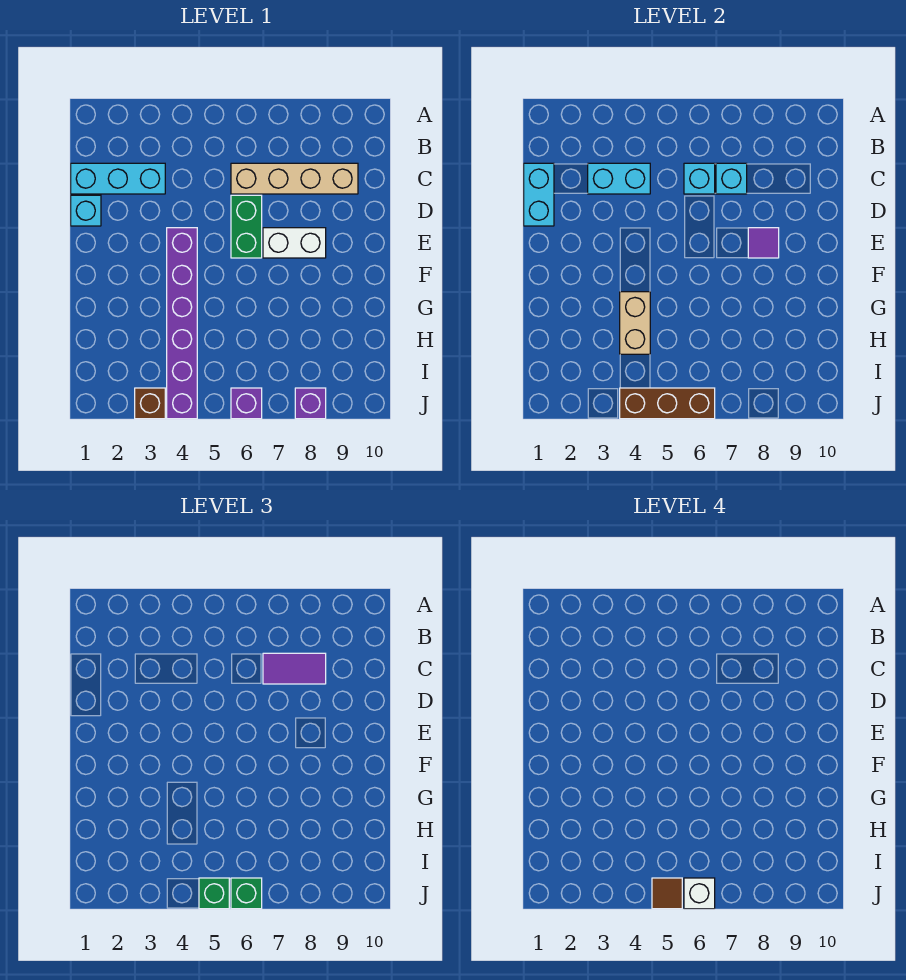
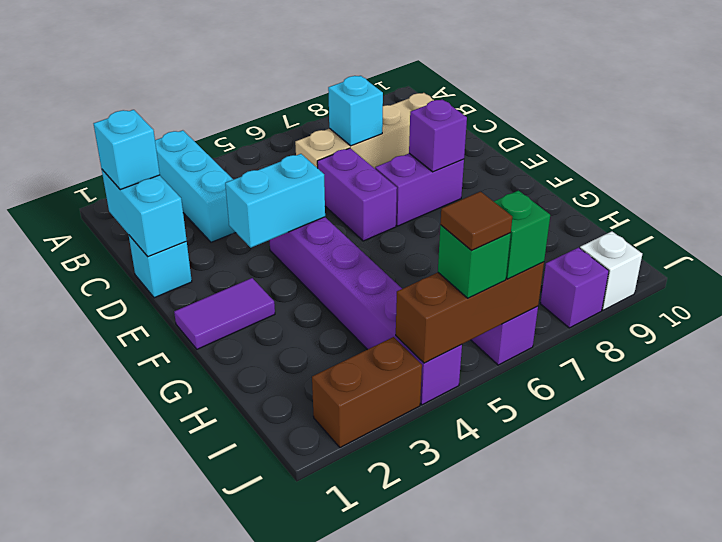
cyan brick C1:C3 level 1 -> cyan brick A3:C3 level 1
cyan brick C3:C4 level 2 -> cyan brick E3:E4 level 2
cyan brick C6 level 2 -> cyan brick C1 level 3
purple tile C7:C8 level 3 -> purple tile F1:F2 level 1
green brick D6:E6 level 1 -> purple brick D6:E6 level 1
white brick E7:E8 level 1 -> purple brick E7:E8 level 1
purple tile E8 level 2 -> purple brick E8 level 2
tan brick G4:H4 level 2 -> none
brown brick J3 level 1 -> brown brick J2:J3 level 1
white brick J6 level 4 -> white brick J9 level 1

